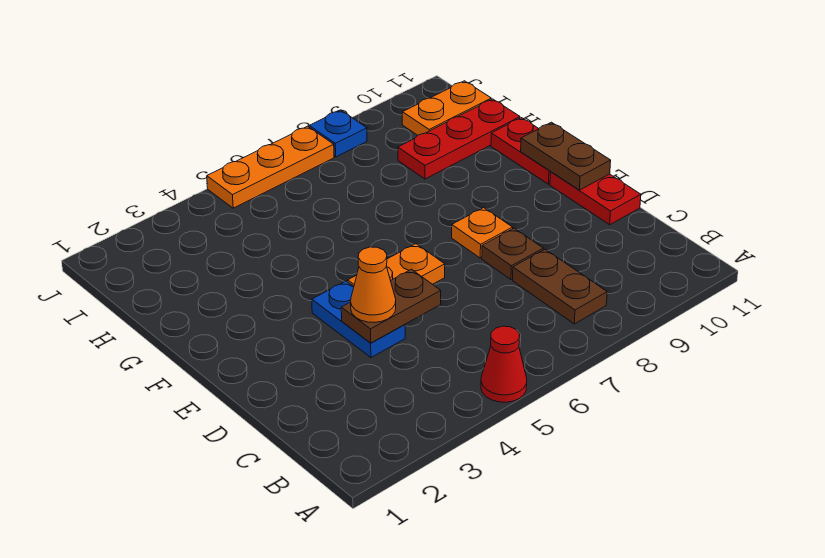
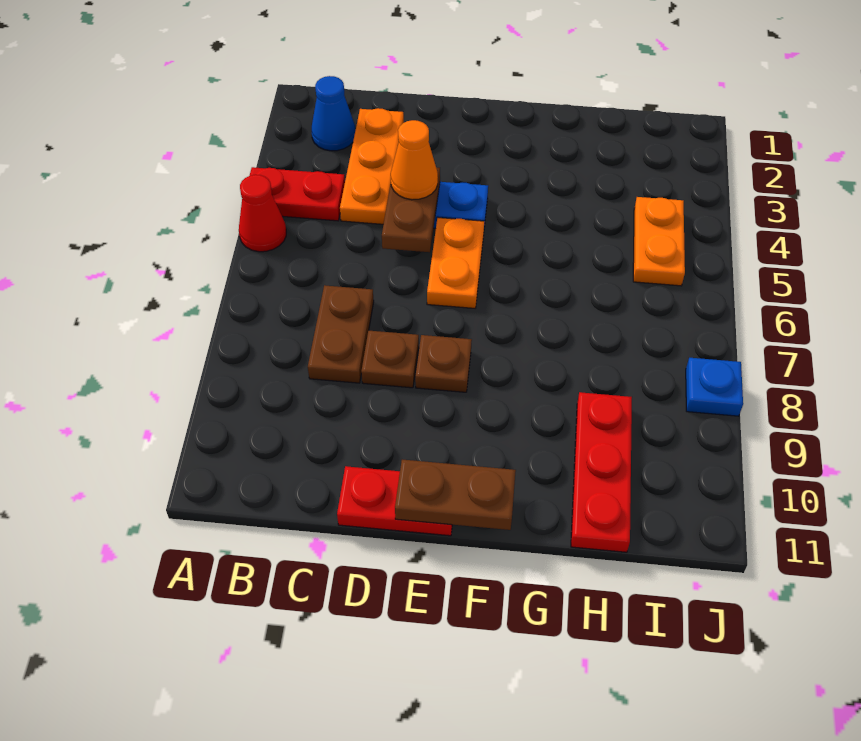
none -> blue cone B2 level 1
brown plate B8:C8 level 1 -> brown plate C7:C8 level 1
orange plate E8 level 1 -> brown plate E8 level 1
red plate F11:G11 level 1 -> red plate A4:B4 level 1
orange plate I10:I11 level 1 -> orange plate I4:I5 level 1
orange plate J5:J7 level 1 -> orange plate C2:C4 level 1

